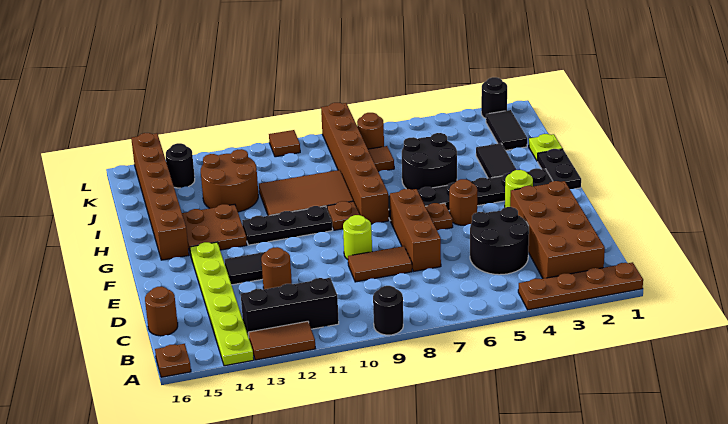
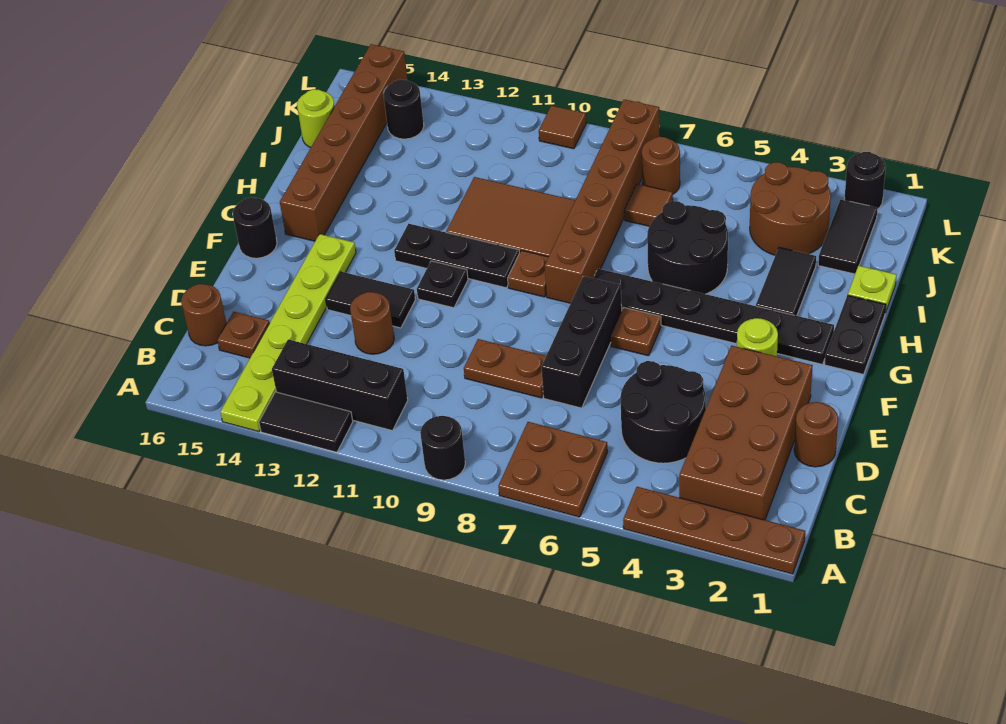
brown tile A12:A13 level 1 -> black tile A12:A13 level 1
brown plate A16 level 1 -> brown plate C15 level 1
brown brick D7:F7 level 1 -> black brick D7:F7 level 1
brown tile D8:D9 level 1 -> brown plate D8:D9 level 1
lime round brick E9 level 1 -> lime round brick J16 level 1
brown round brick F5 level 1 -> brown round brick D1 level 1
none -> black plate F11 level 1
none -> black round brick F16 level 1
brown plate G13:H14 level 1 -> brown plate A6:B7 level 1
brown round brick I12:J13 level 1 -> brown round brick J3:K4 level 1

